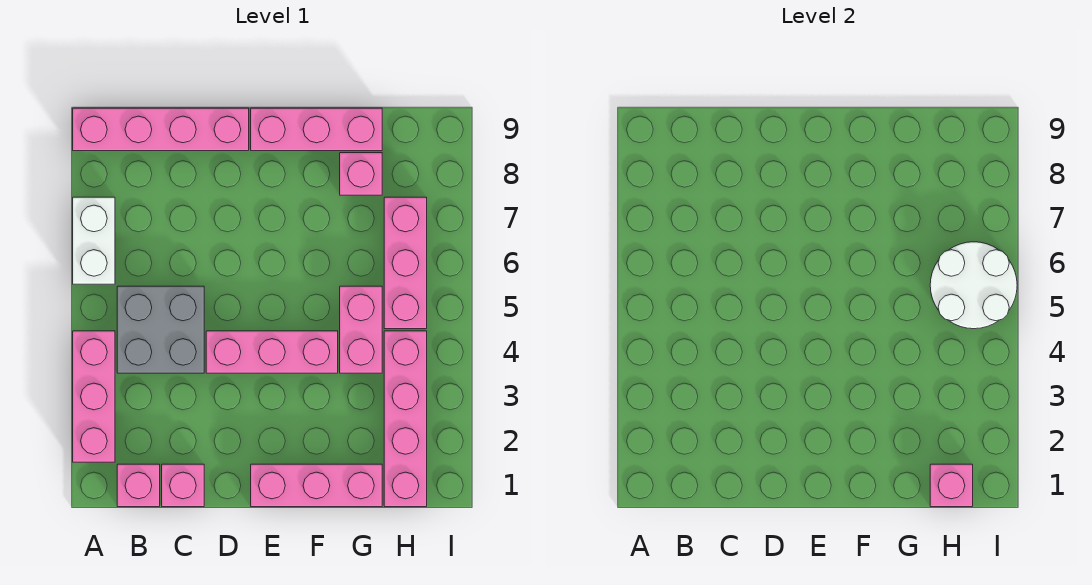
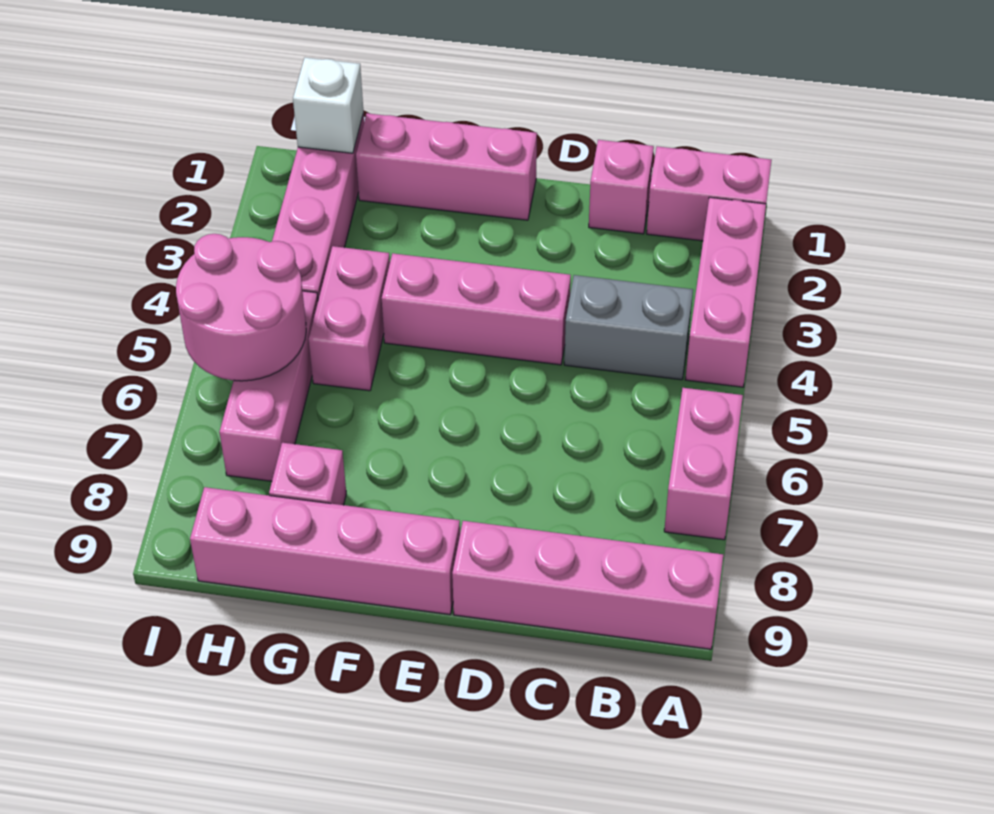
white brick A6:A7 level 1 -> pink brick A6:A7 level 1
pink brick B1 level 1 -> pink brick A1:B1 level 1
grey brick B4:C5 level 1 -> grey brick B4:C4 level 1
pink brick E9:G9 level 1 -> pink brick E9:H9 level 1
pink brick H1 level 2 -> white brick H1 level 2
white round brick H5:I6 level 2 -> pink round brick H5:I6 level 2

